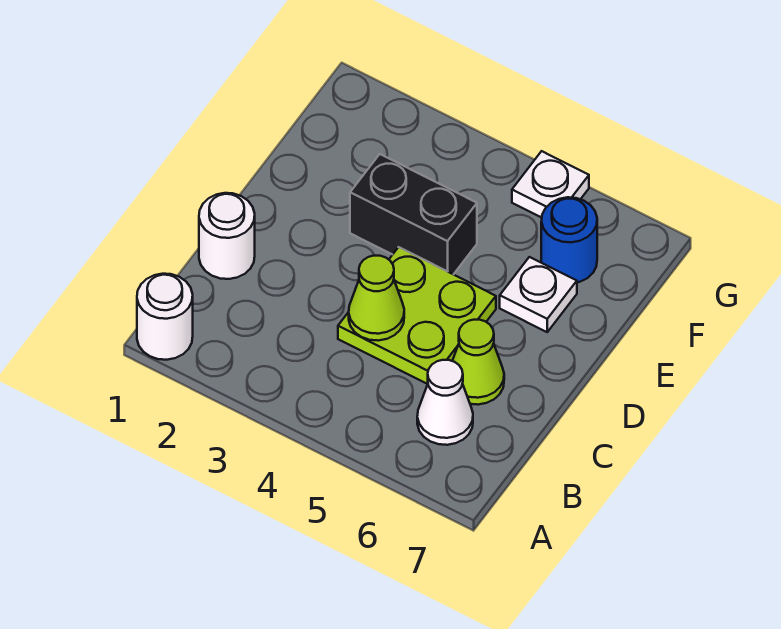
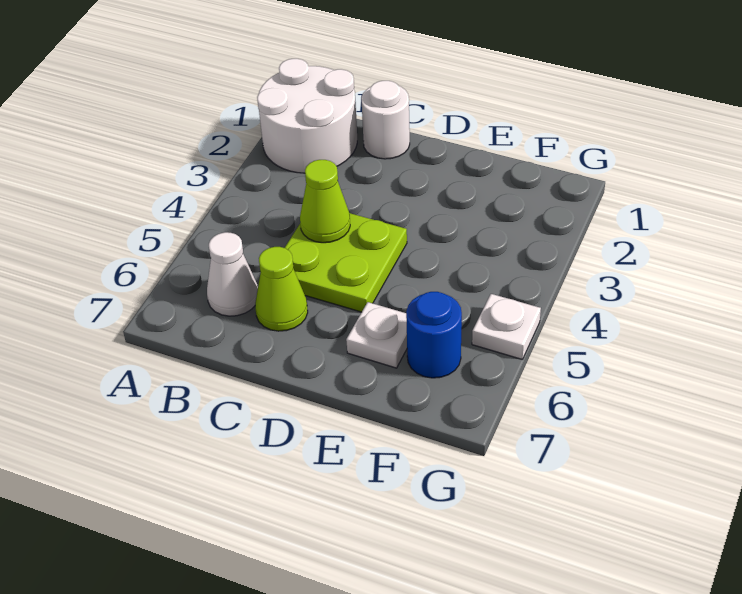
white round brick A1 level 1 -> white round brick A1:B2 level 1
black brick E3:E4 level 1 -> none

